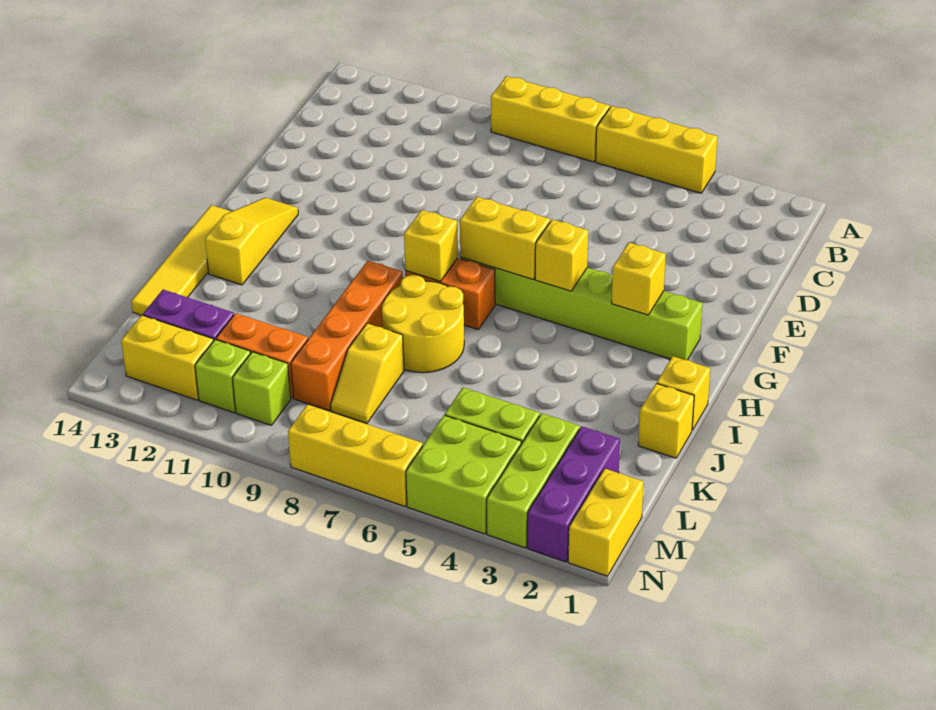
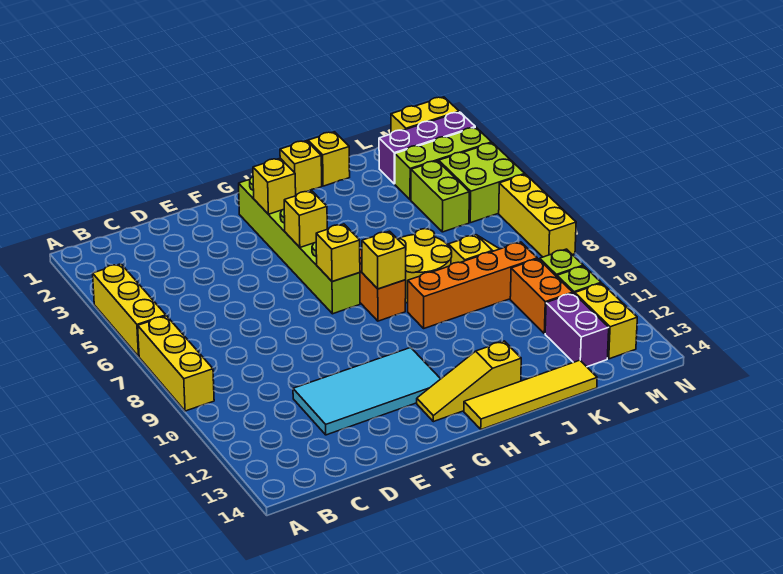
none -> cyan tile D11:G12 level 1
yellow brick G6:G7 level 2 -> yellow brick G7 level 2

